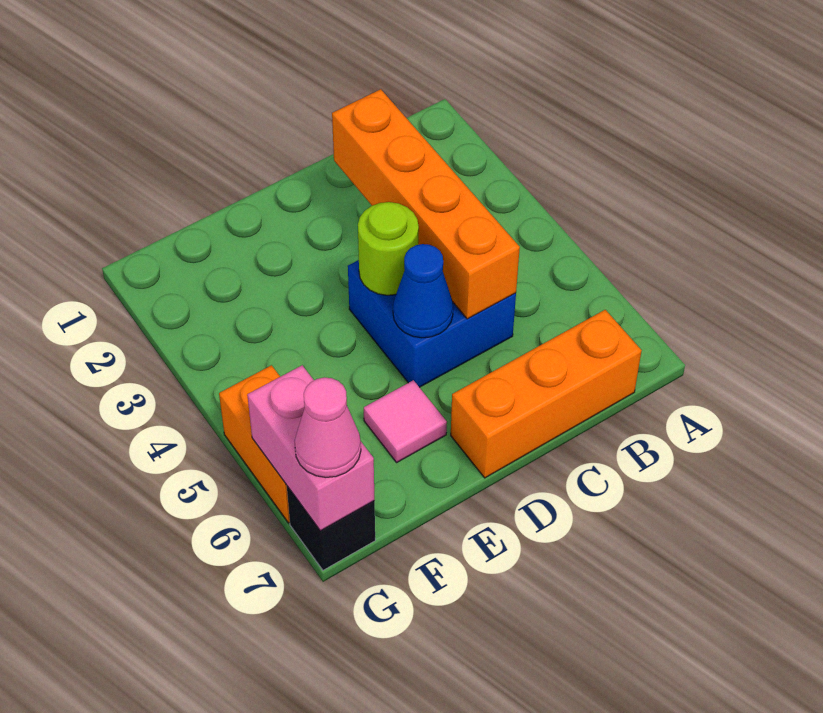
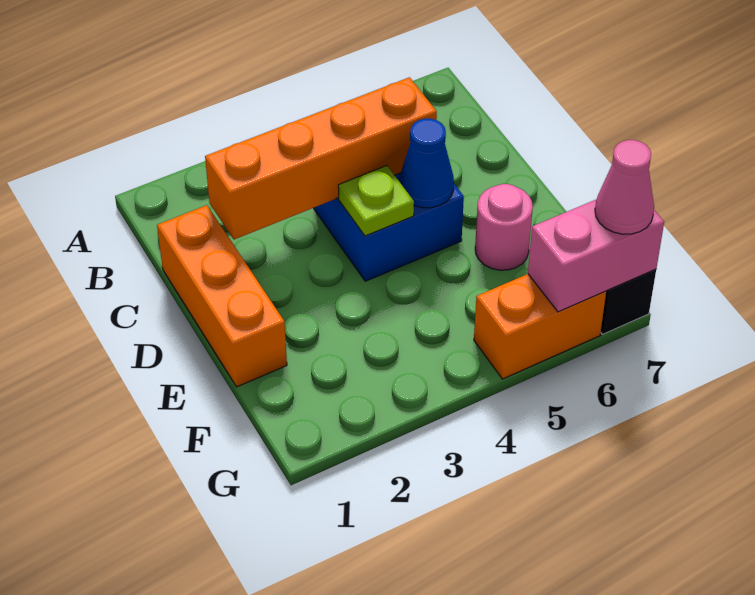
orange brick B7:D7 level 1 -> orange brick C1:E1 level 1
lime round brick D4 level 2 -> lime plate D4 level 2
pink tile E6 level 1 -> pink round brick E6 level 1

